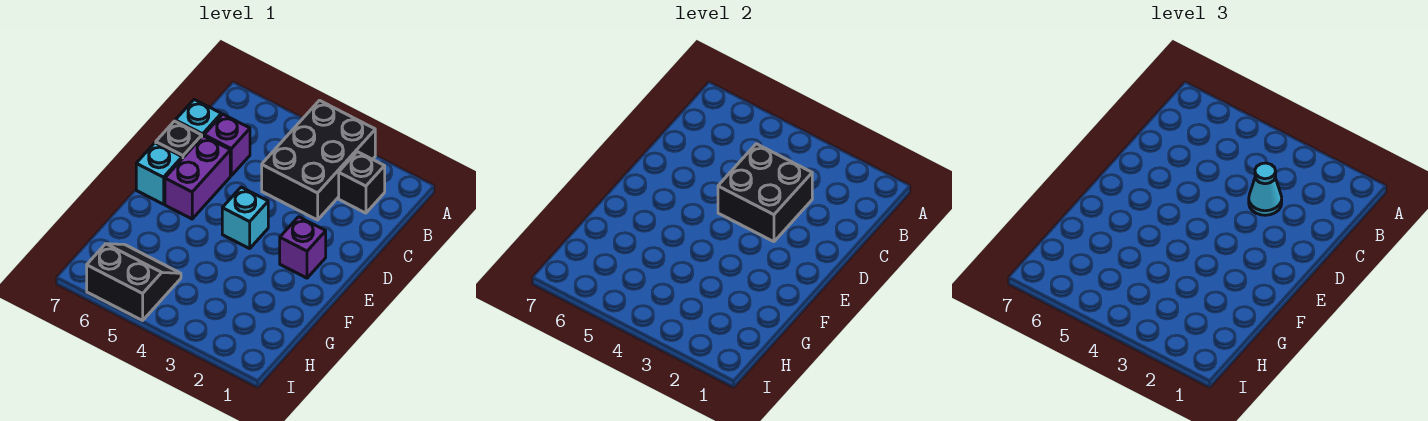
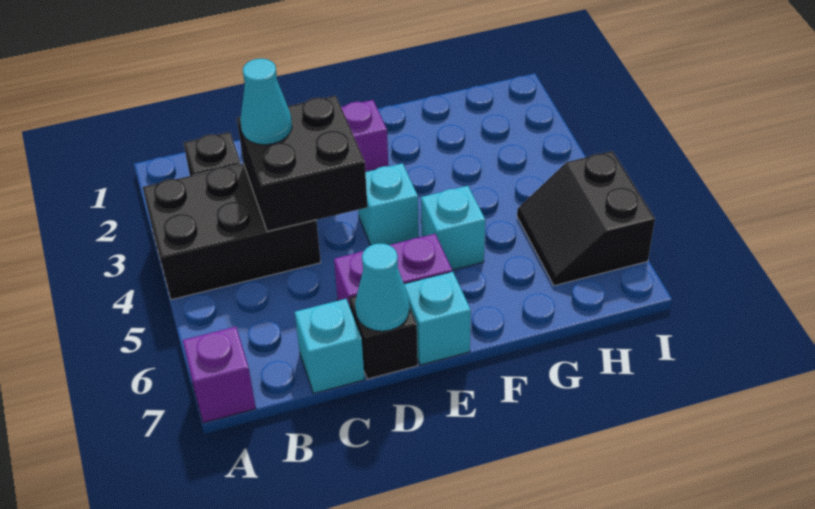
purple brick C6 level 1 -> purple brick A7 level 1
none -> cyan cone D7 level 2
none -> cyan brick F5 level 1

